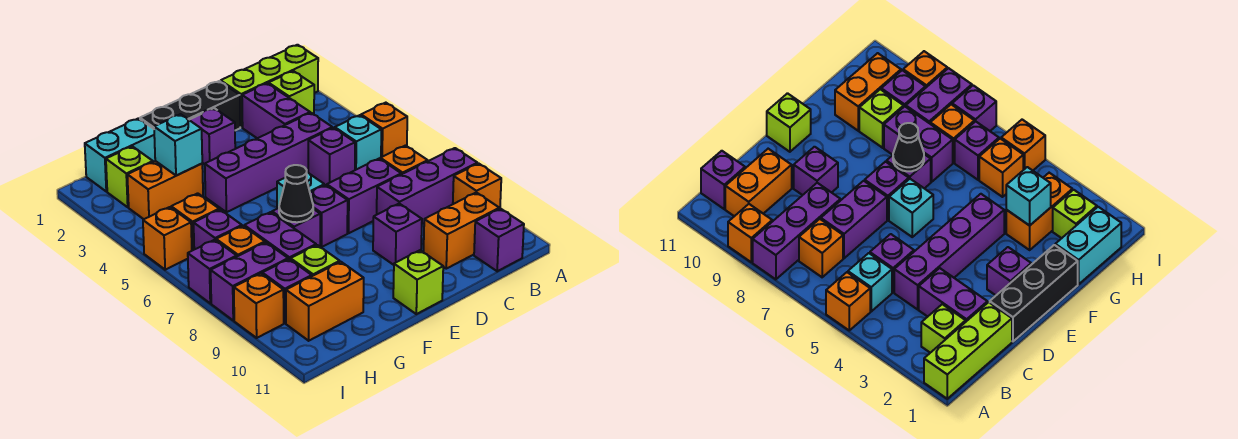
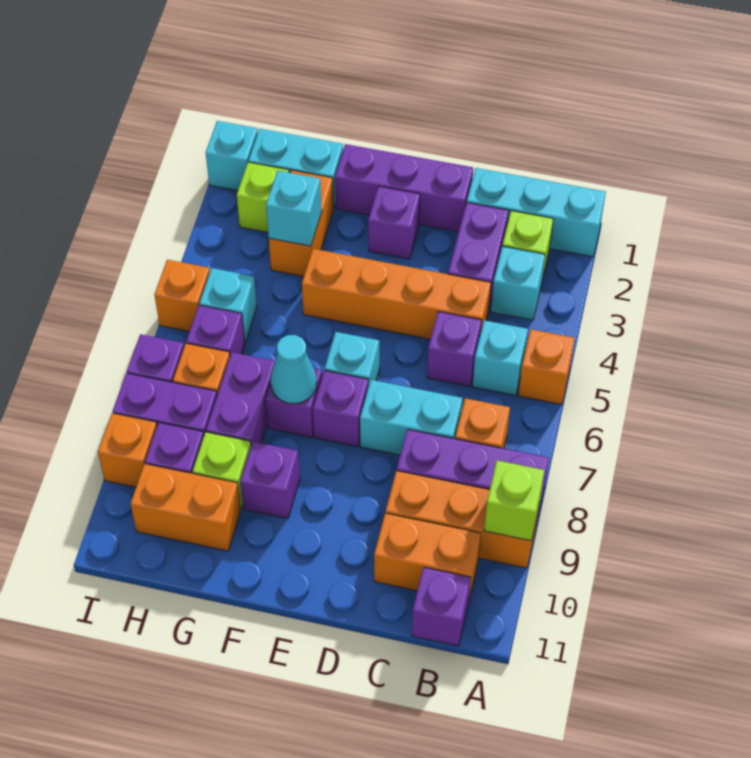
lime brick A1:C1 level 1 -> cyan brick A1:C1 level 1
orange brick A9 level 1 -> orange brick A9:C9 level 1
none -> cyan brick B3 level 1
purple brick C4:F4 level 1 -> orange brick C4:F4 level 1
purple brick C7:D7 level 1 -> cyan brick C7:D7 level 1
black brick D1:F1 level 1 -> purple brick D1:F1 level 1
purple brick D9 level 1 -> purple brick F9 level 1
lime brick E11 level 1 -> lime brick A9 level 2
black cone F7 level 2 -> cyan cone F7 level 2
orange brick G3:H3 level 1 -> orange brick G2:G3 level 1
orange brick H5 level 1 -> cyan brick H5 level 1
none -> cyan brick I1 level 1

